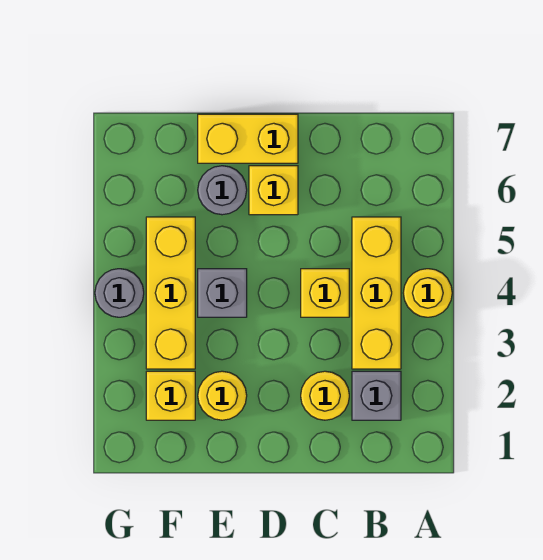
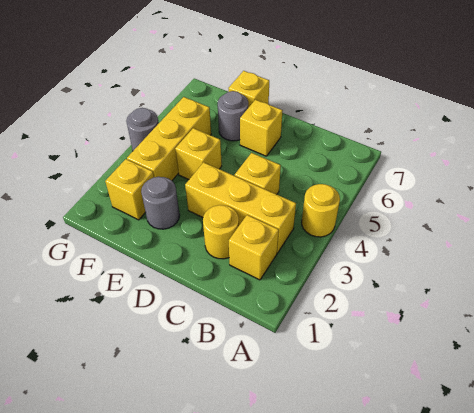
grey brick B2 level 1 -> yellow brick B2 level 1
yellow brick B3:B5 level 1 -> yellow brick B3:D3 level 1
yellow brick D7:E7 level 1 -> yellow brick E7 level 1
yellow round brick E2 level 1 -> grey round brick E2 level 1
grey brick E4 level 1 -> yellow brick E4 level 1

